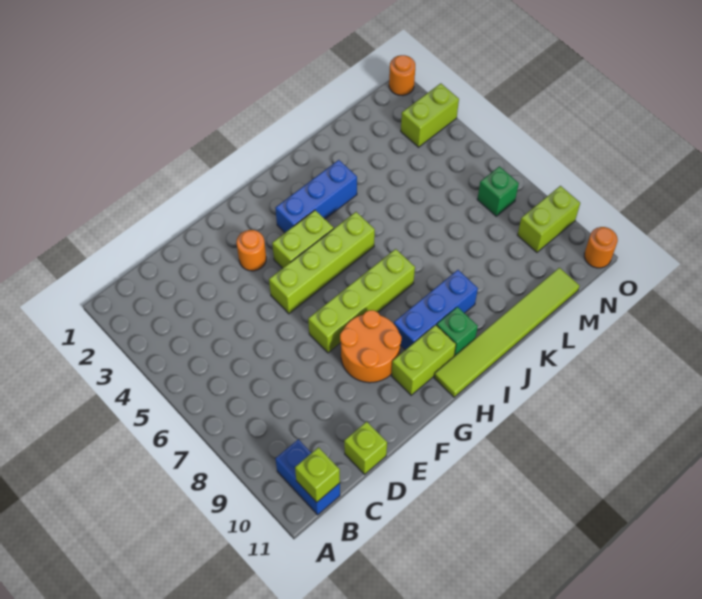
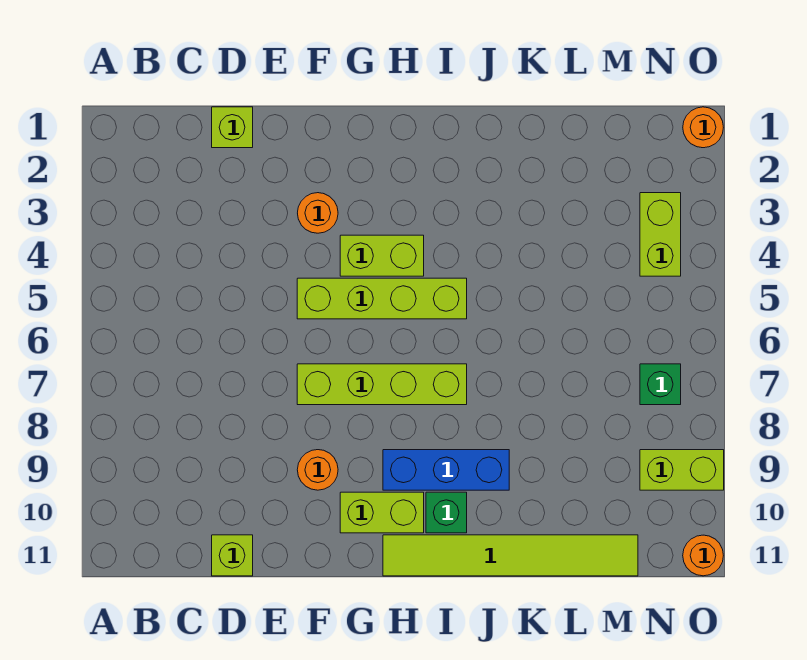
blue brick B10:B11 level 1 -> none
lime brick B11 level 2 -> lime brick D1 level 1
orange round brick F8:G9 level 1 -> orange round brick F9 level 1
blue brick H3:J3 level 1 -> none
lime brick N3:O3 level 1 -> lime brick N3:N4 level 1

